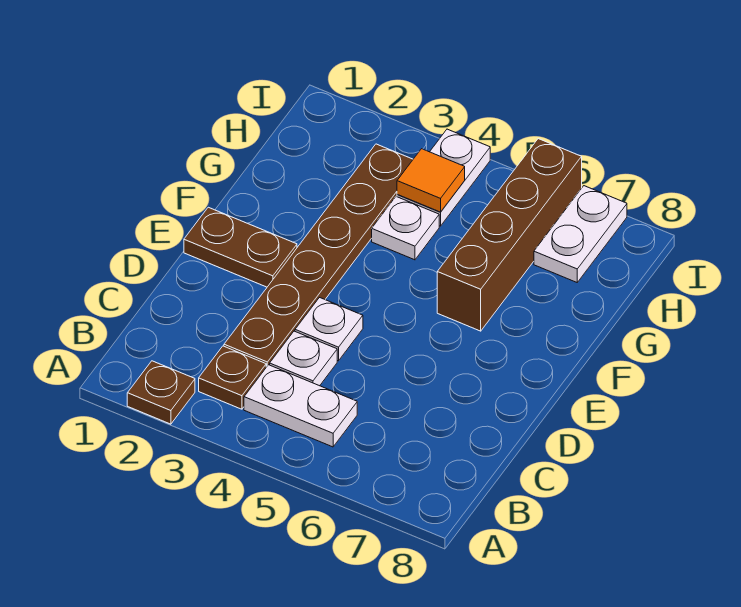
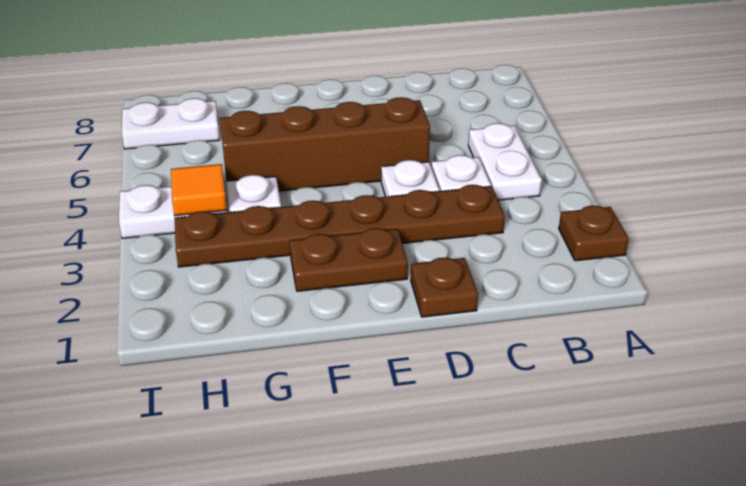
brown plate B3 level 1 -> brown plate D1 level 1
brown plate E1:E2 level 1 -> brown plate E2:F2 level 1
brown brick F6:I6 level 1 -> brown brick D5:G5 level 1

